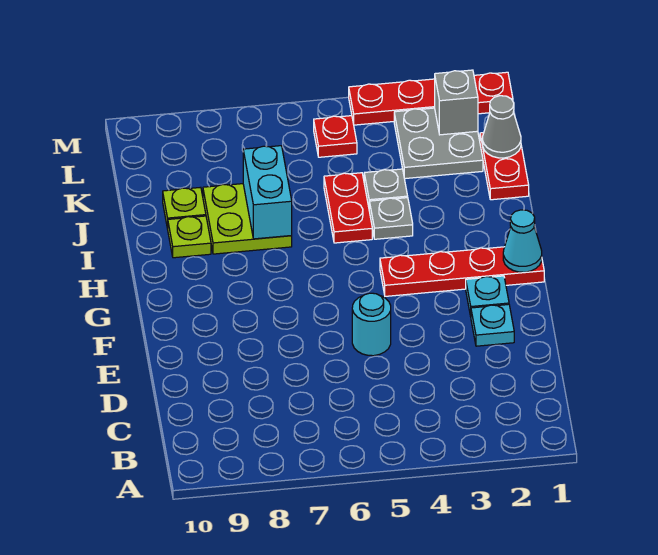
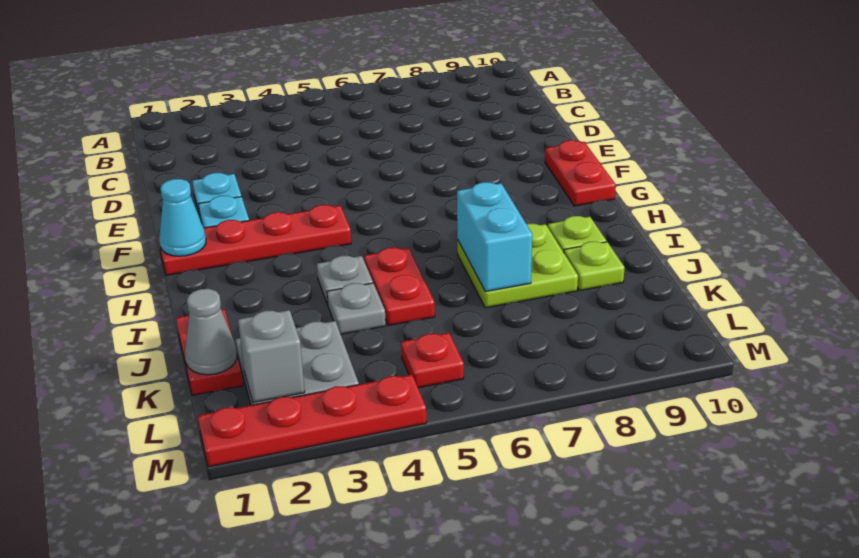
cyan round brick E5 level 1 -> none
none -> red plate F10:G10 level 1

